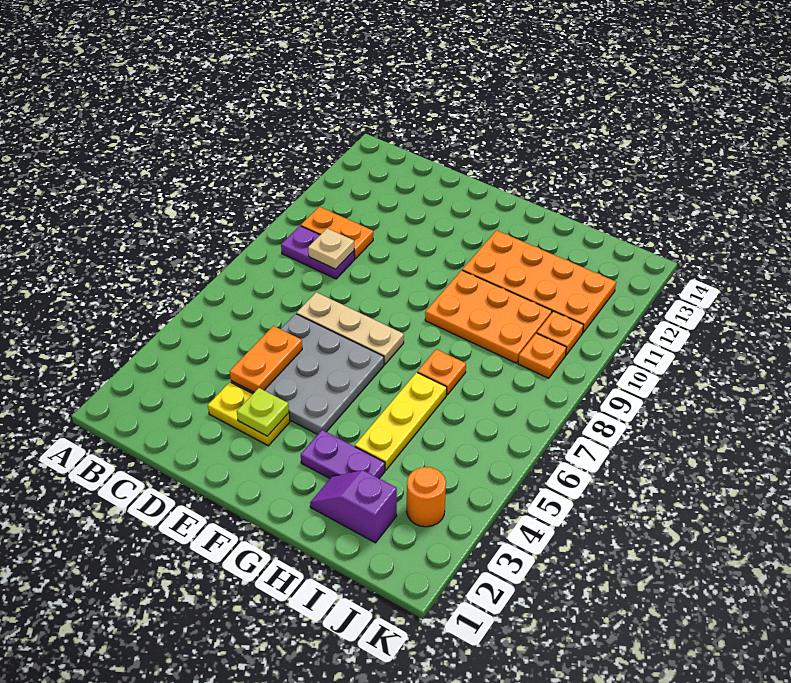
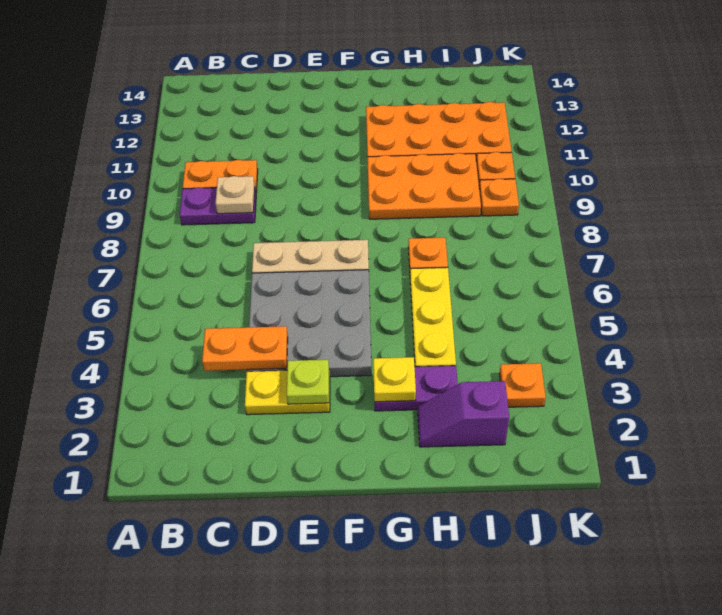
orange plate D4:D5 level 2 -> orange plate C4:D4 level 2
none -> yellow plate G3 level 2
orange round brick J3 level 1 -> orange plate J3 level 1

